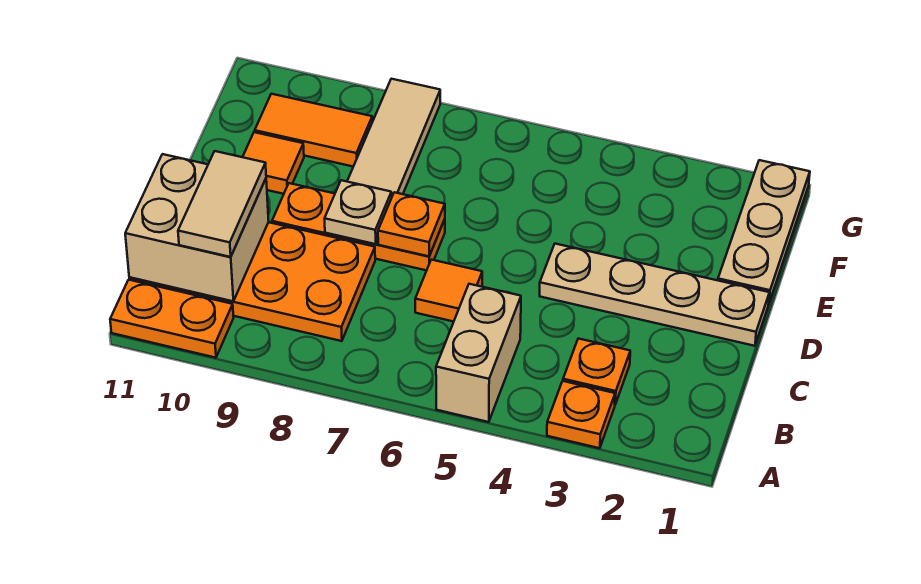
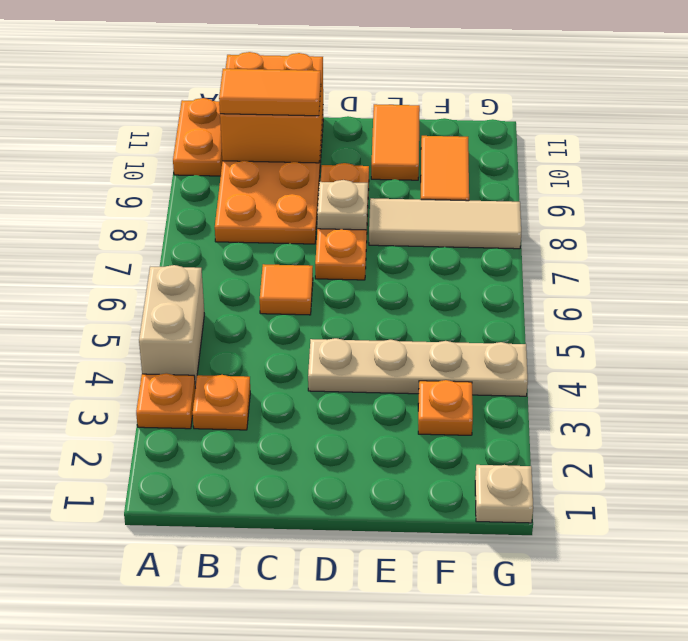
tan brick A5:B5 level 1 -> tan brick A4:A5 level 1
tan brick B10:C11 level 2 -> orange brick B10:C11 level 2
tan tile B10:C10 level 3 -> orange tile B10:C10 level 3
tan plate D1:D4 level 1 -> tan plate D4:G4 level 1
orange plate D7 level 2 -> orange plate F3 level 1
tan plate E1:G1 level 1 -> tan plate G1 level 1
orange tile E10 level 1 -> orange tile E10:E11 level 1

